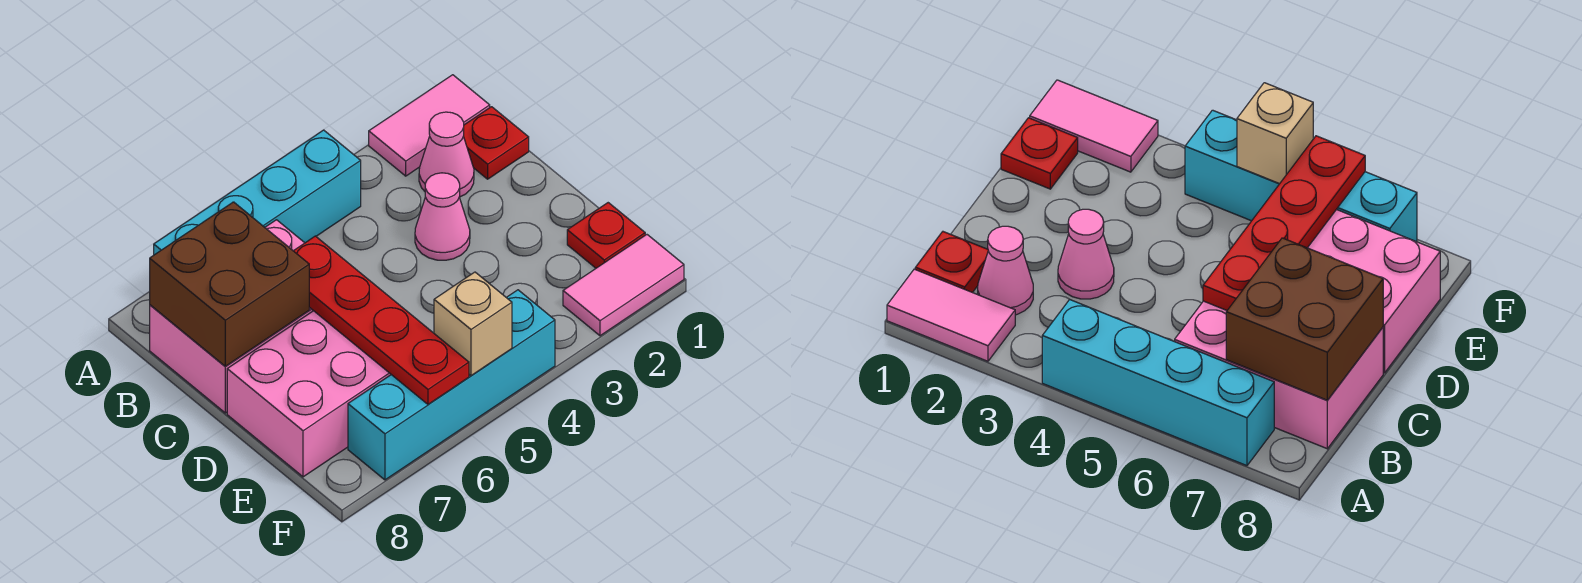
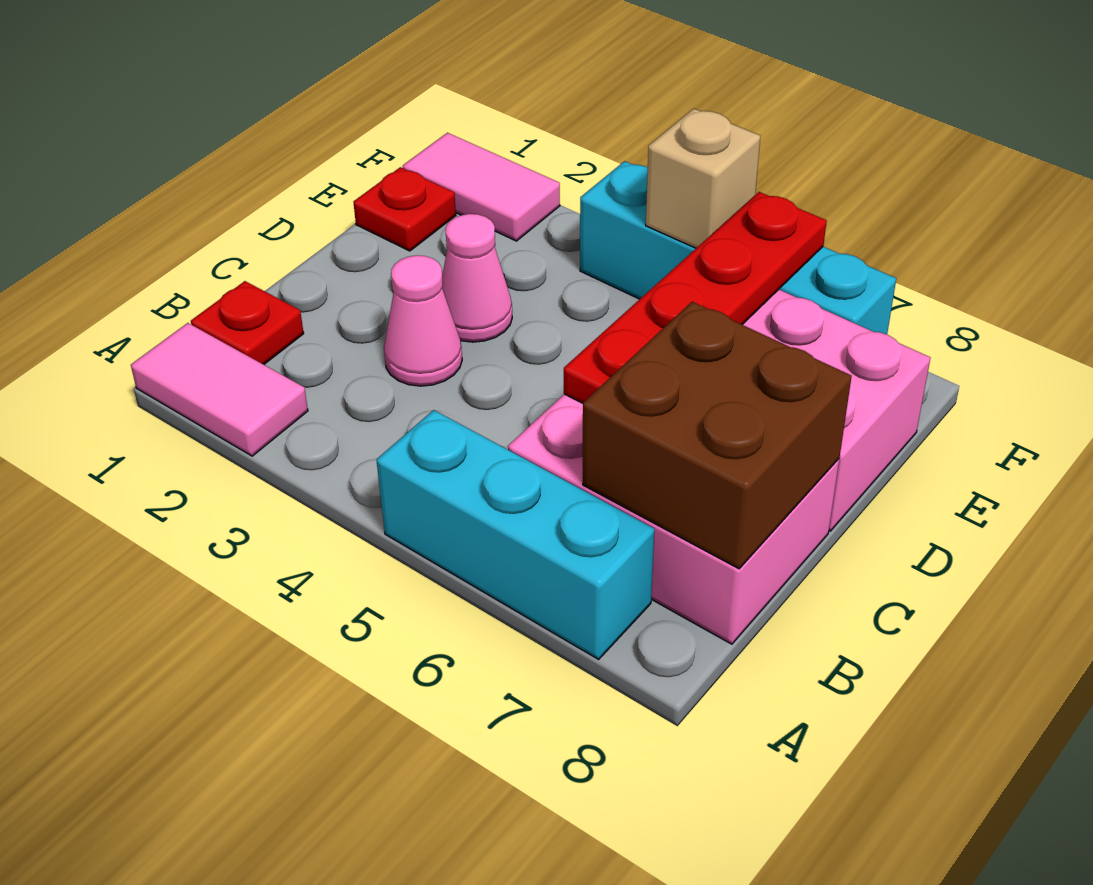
cyan brick A4:A7 level 1 -> cyan brick A5:A7 level 1
pink cone B2 level 1 -> pink cone D3 level 1

